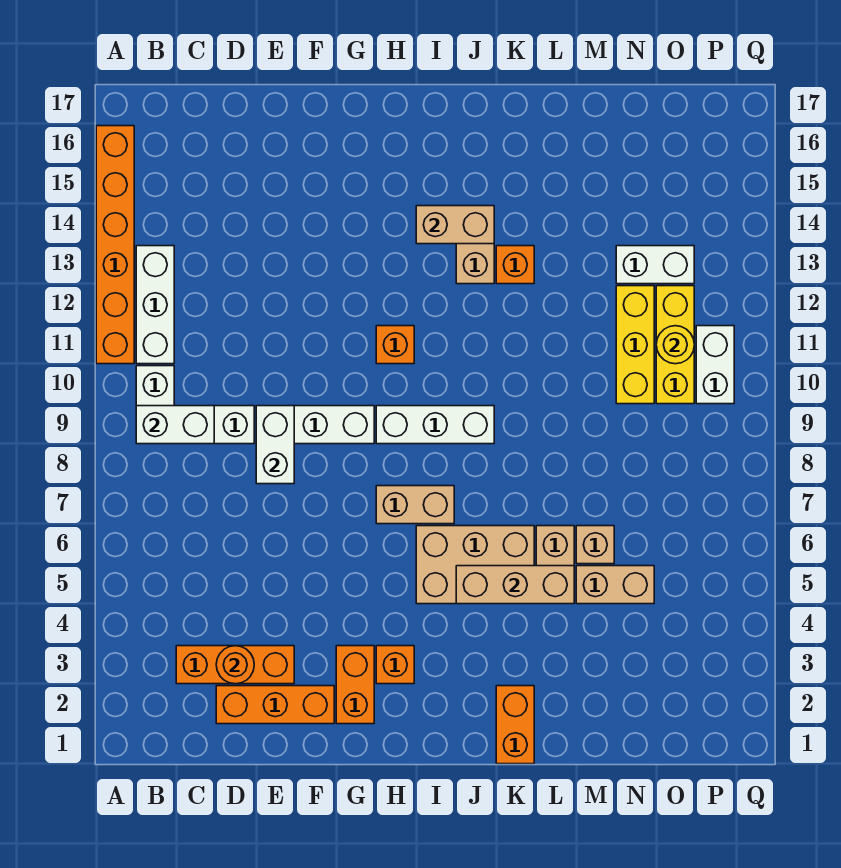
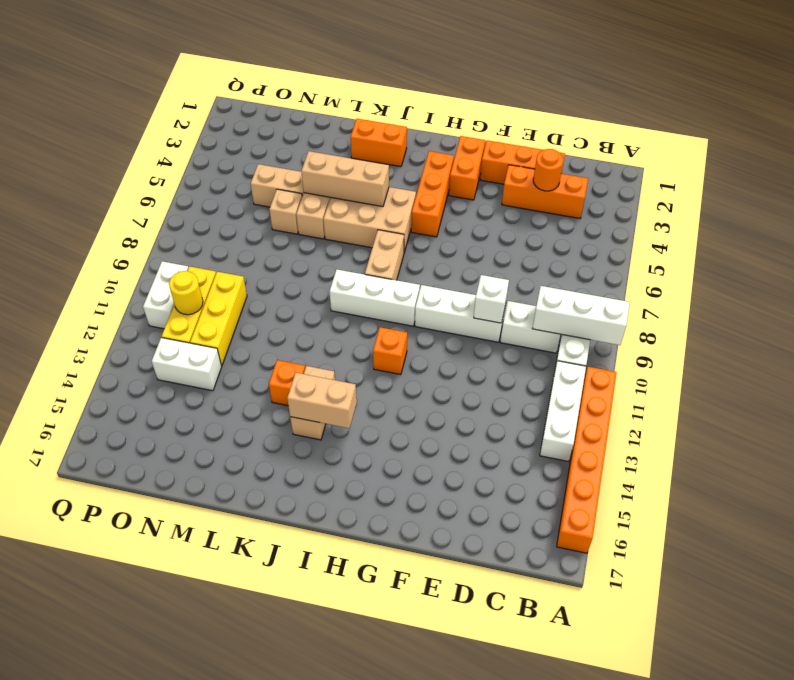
white brick B9:C9 level 2 -> white brick A9:C9 level 2
white brick E8:E9 level 2 -> white brick E9 level 2
orange brick H3 level 1 -> orange brick H3:H5 level 1
tan brick H7:I7 level 1 -> tan brick I7:I8 level 1
orange brick K1:K2 level 1 -> orange brick J2:K2 level 1

